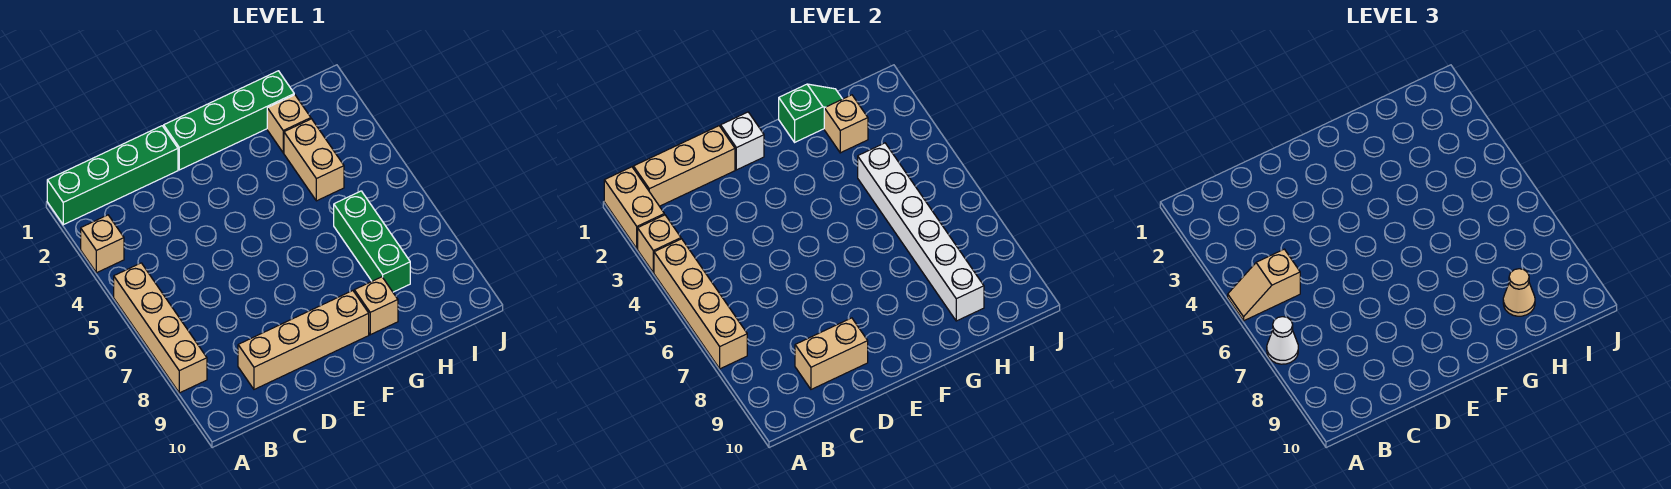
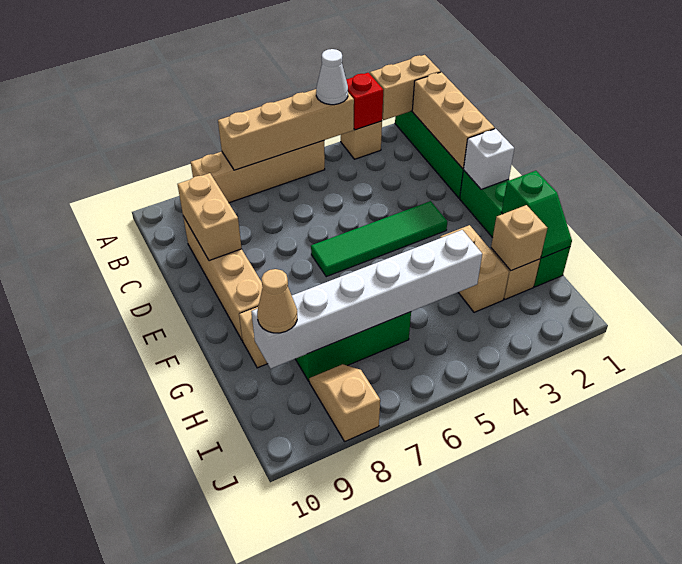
tan brick A3 level 2 -> red brick A3 level 2
tan slope A5:B5 level 3 top B -> tan slope I8:J8 level 1 top J
white cone A7 level 3 -> white cone A4 level 3
none -> green tile E3:E6 level 1
tan brick H3:H4 level 1 -> tan brick G3:H3 level 1

